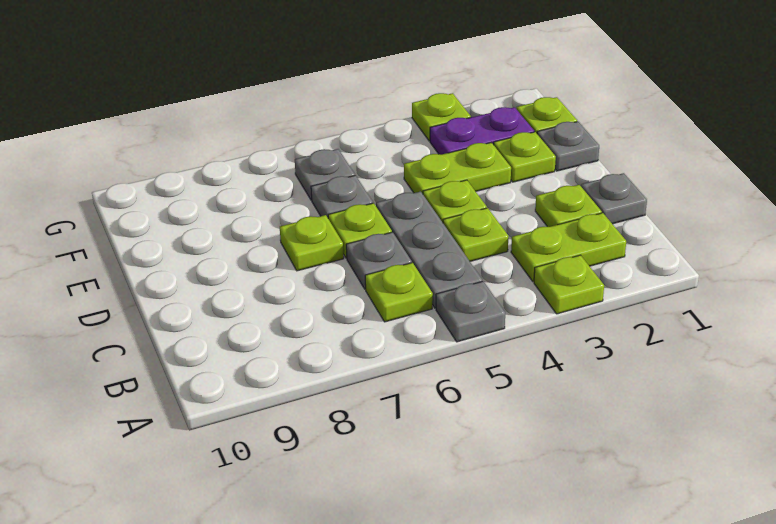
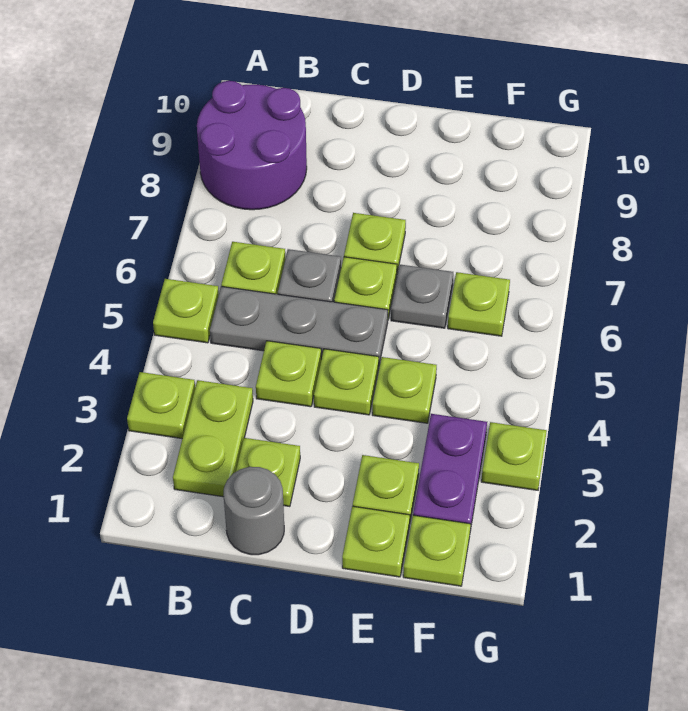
grey plate A5 level 1 -> lime plate A5 level 1
none -> purple round brick A8:B9 level 1
grey plate C1 level 1 -> grey round brick C1 level 1
grey plate E1 level 1 -> lime plate E1 level 1
lime plate E3:E4 level 1 -> lime plate E4 level 1
grey plate F6 level 1 -> lime plate F6 level 1

